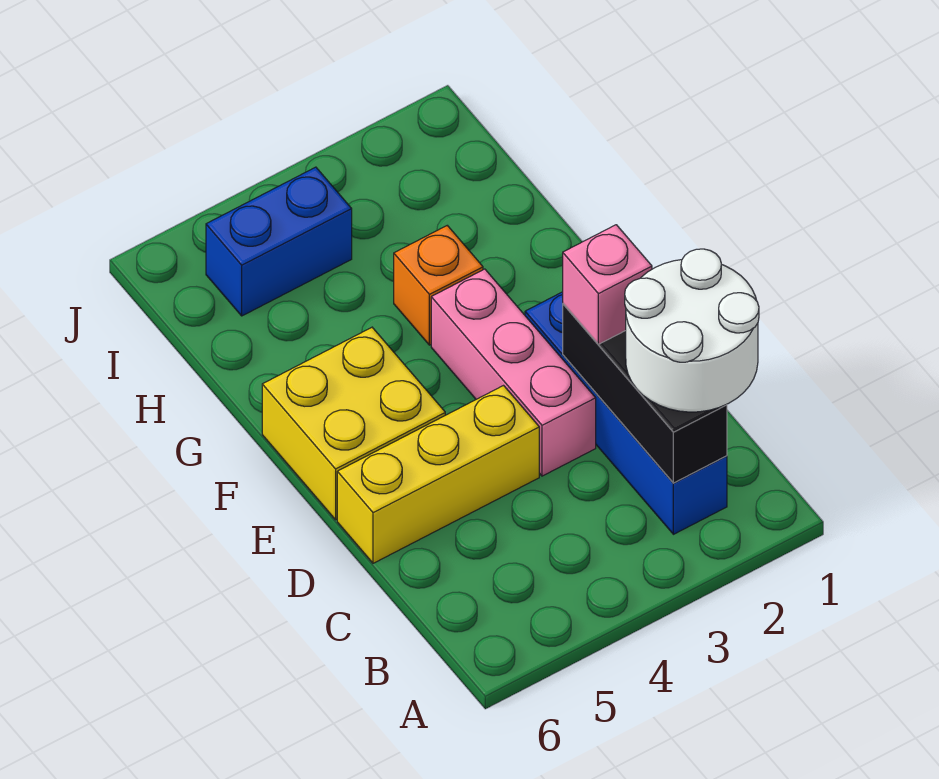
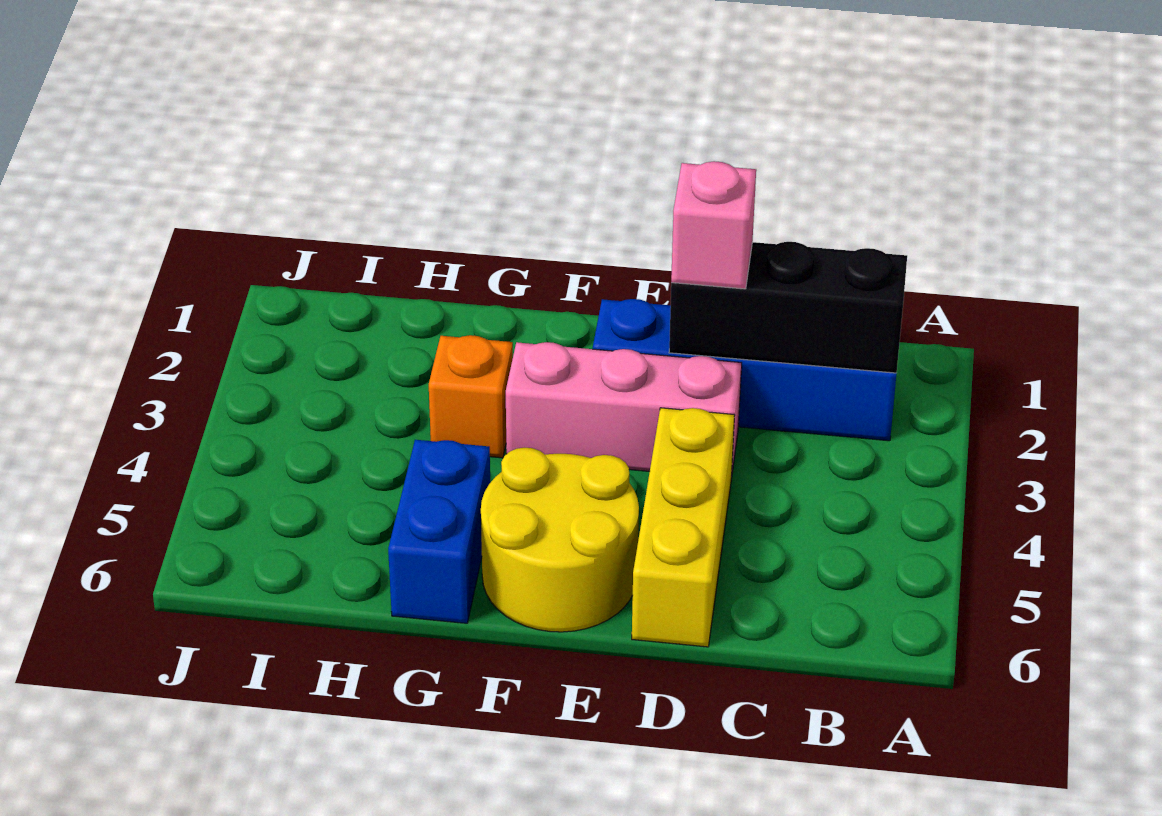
white round brick B1:C2 level 3 -> none
yellow brick E5:F6 level 1 -> yellow round brick E5:F6 level 1
blue brick I4:I5 level 1 -> blue brick G5:G6 level 1

